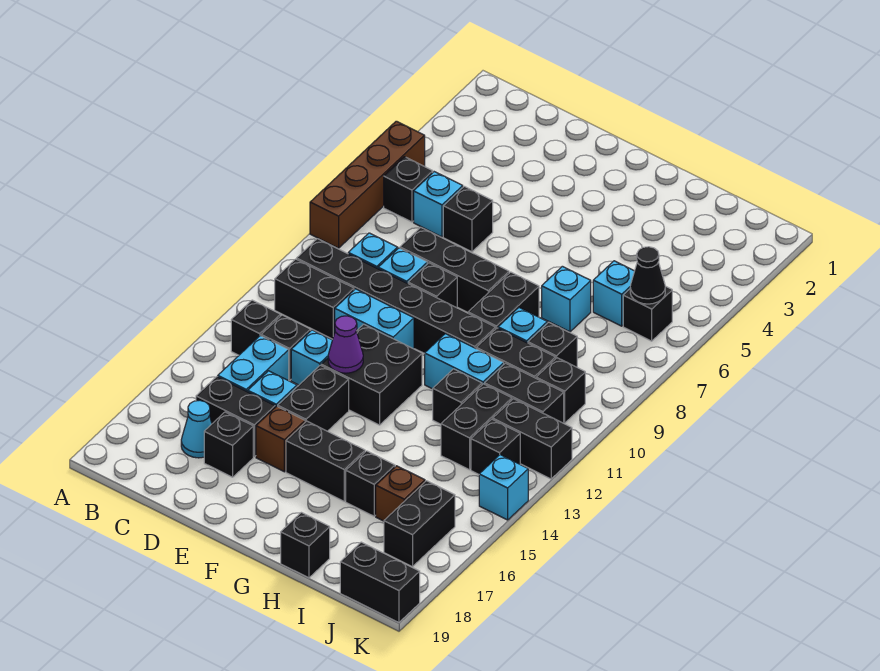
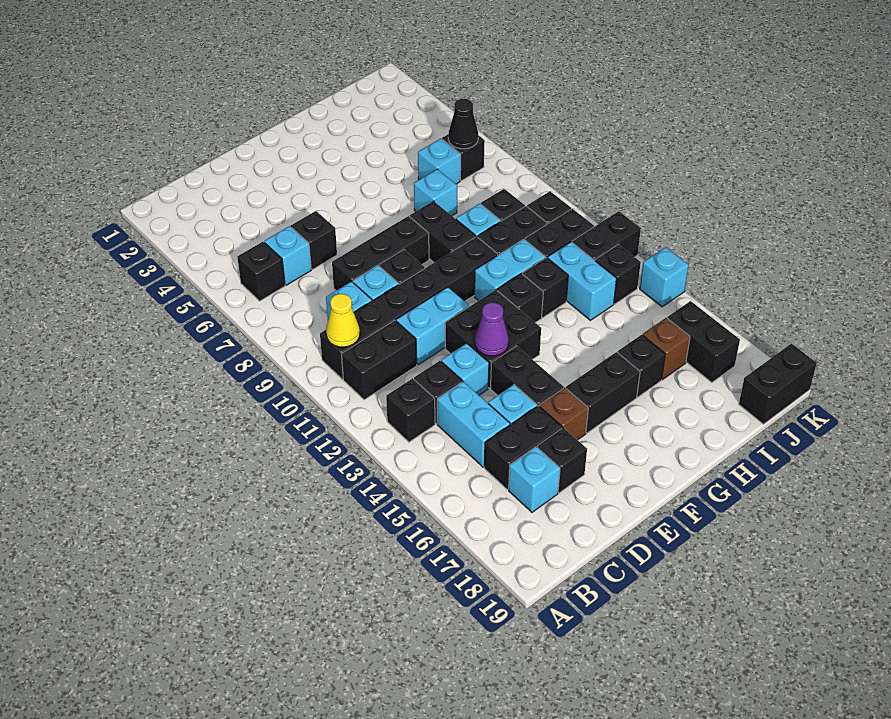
brown brick A5:A8 level 1 -> none
none -> yellow cone B10 level 2
cyan cone C17 level 1 -> cyan brick C17 level 1
black brick H19 level 1 -> black brick G12 level 1
black brick I12:I13 level 1 -> cyan brick I12:I13 level 1

